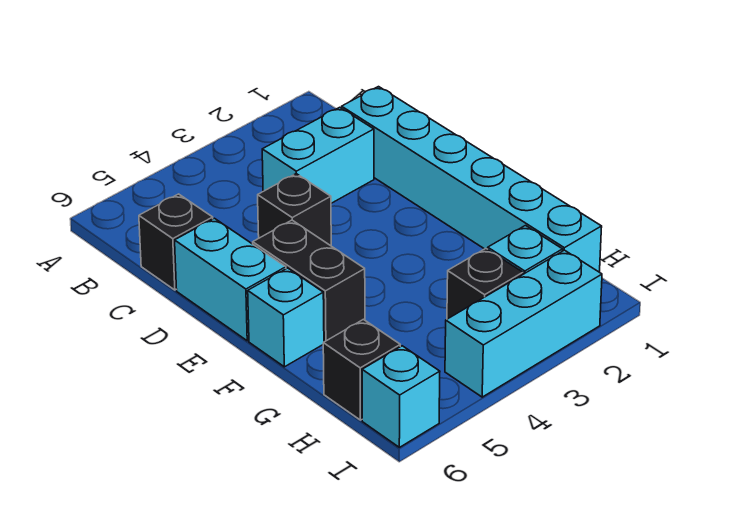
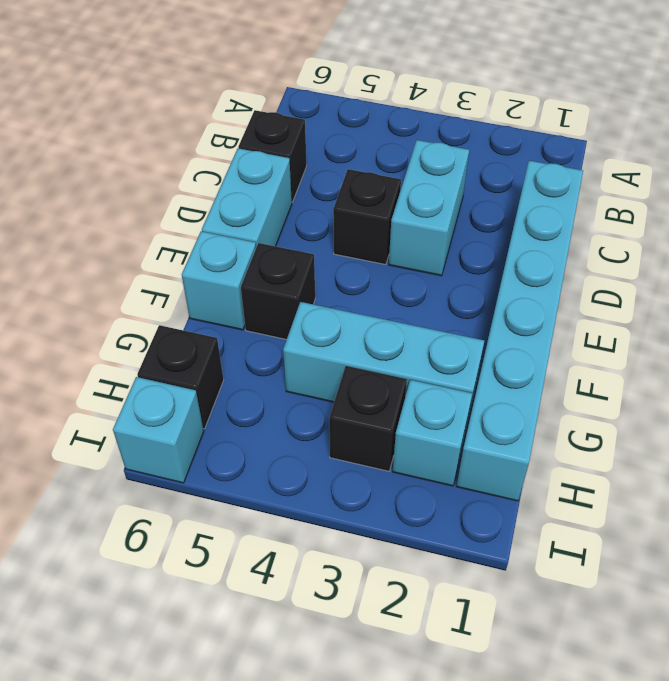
cyan brick C2:C3 level 1 -> cyan brick C3:D3 level 1
black brick E5:F5 level 1 -> black brick F5 level 1
cyan brick I2:I4 level 1 -> cyan brick G2:G4 level 1

